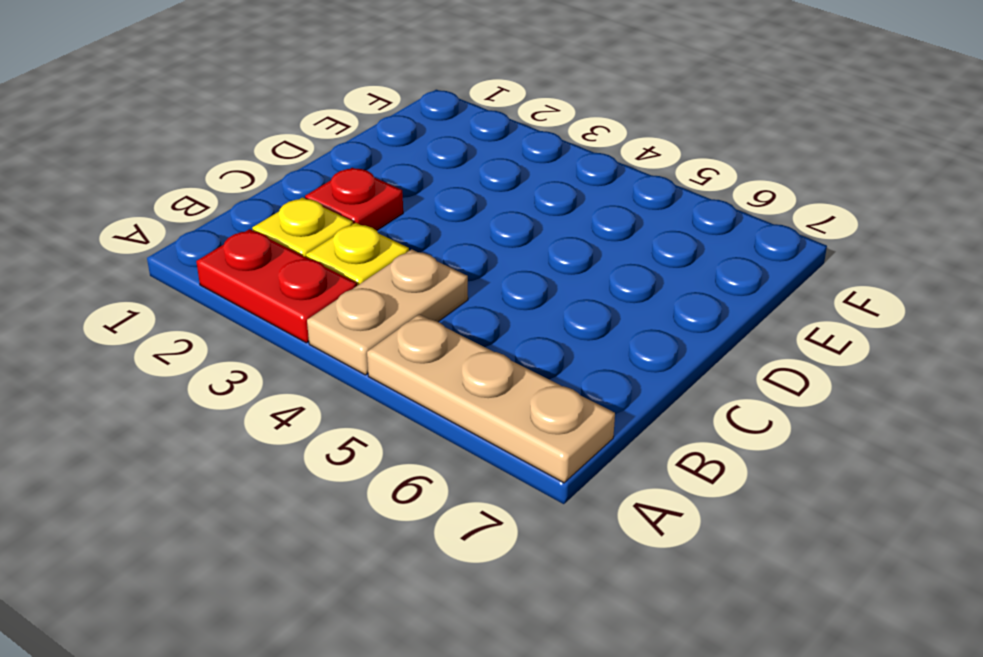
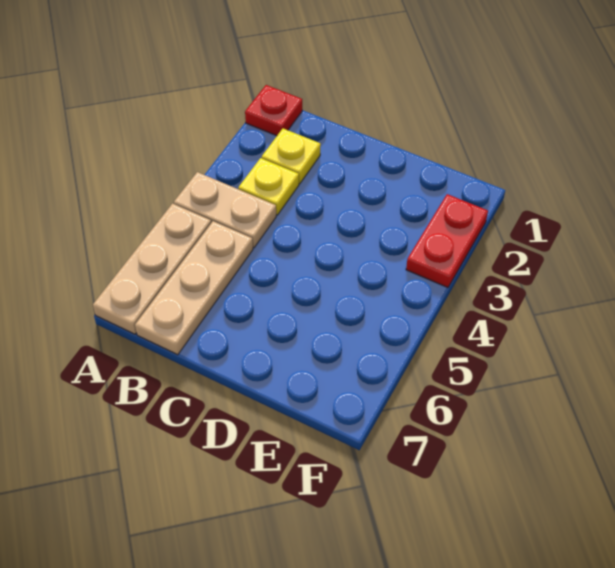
red plate A2:A3 level 1 -> red plate F2:F3 level 1
none -> tan plate B5:B7 level 1
red plate C2 level 1 -> red plate A1 level 1

